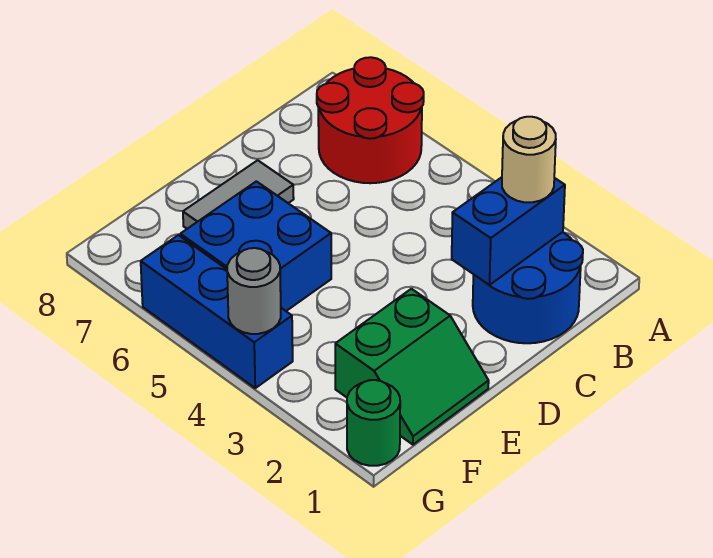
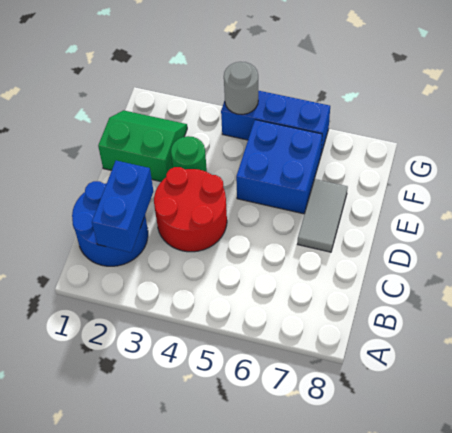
red round brick A6:B7 level 1 -> red round brick C3:D4 level 1
tan round brick B2 level 3 -> none
green slope E1:F2 level 1 top 2 -> green slope E1:F2 level 1 top E
green round brick G1 level 1 -> green round brick E3 level 1

